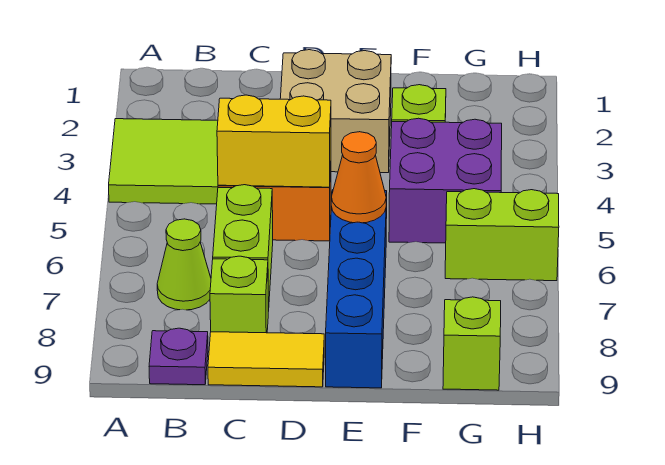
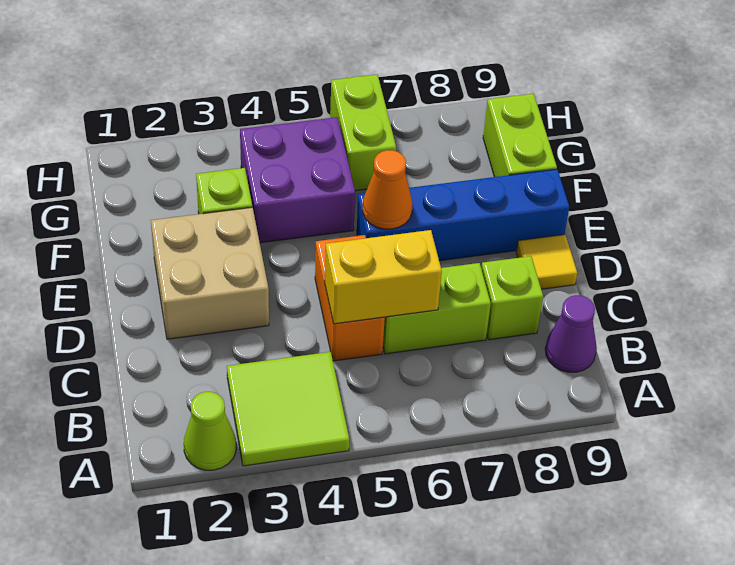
lime cone B7 level 1 -> lime cone A2 level 1
purple plate B9 level 1 -> purple cone B9 level 1
yellow brick C5:D5 level 2 -> yellow brick C5:C6 level 2
yellow tile C9:D9 level 1 -> yellow tile D9 level 1
lime brick G9 level 1 -> lime brick F9:G9 level 1

